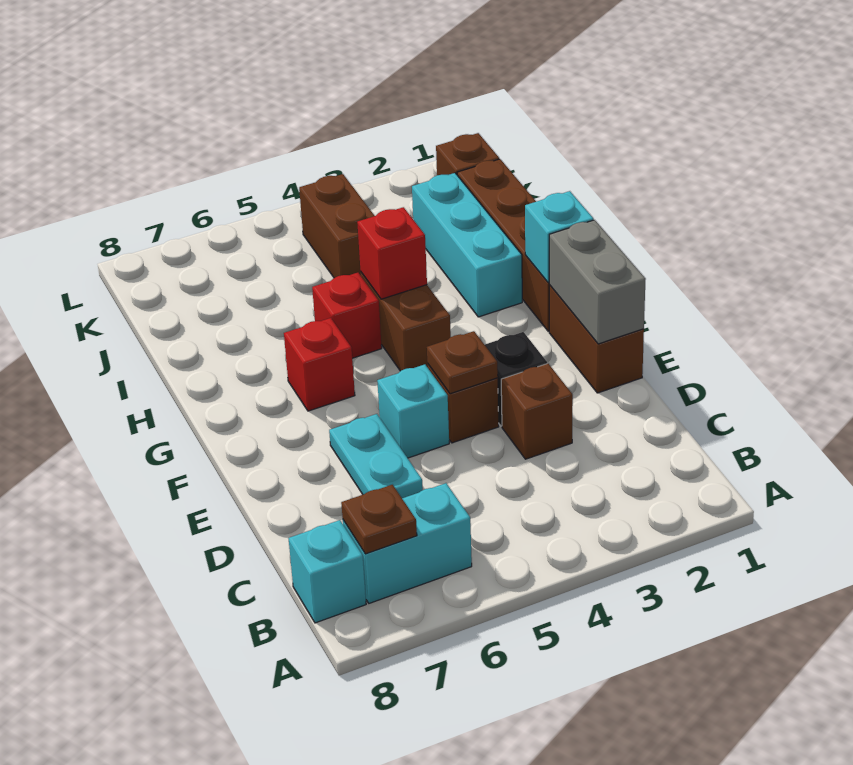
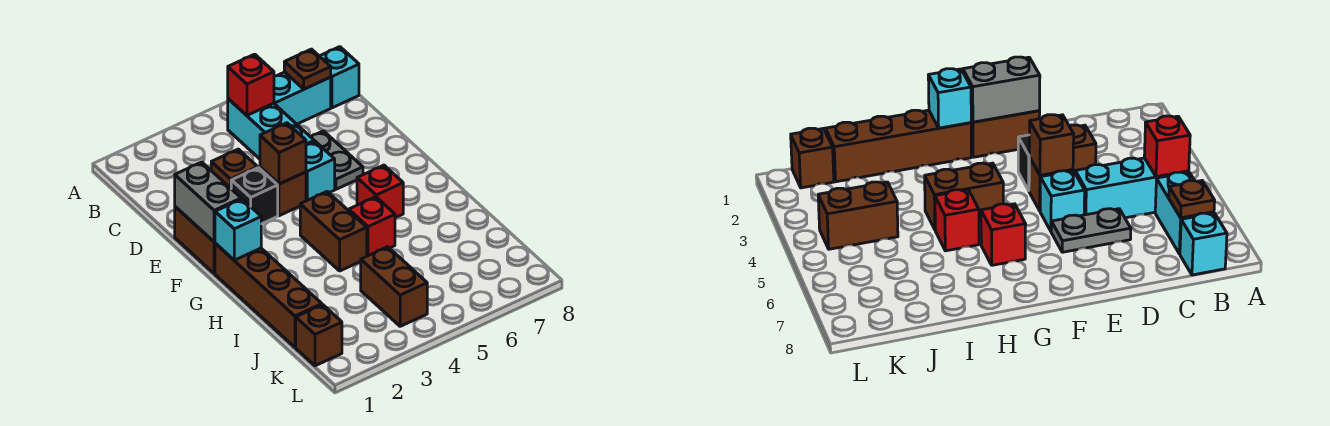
cyan plate D6:E6 level 1 -> grey plate D6:E6 level 1
brown plate E4 level 2 -> brown brick E4 level 2
cyan brick H2:J2 level 1 -> cyan brick B5:D5 level 1
red brick H4 level 2 -> red brick B5 level 2

